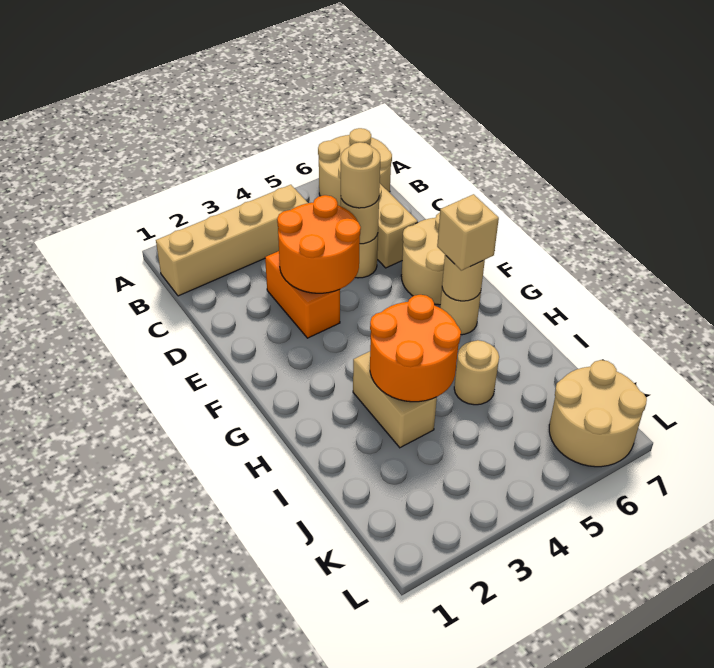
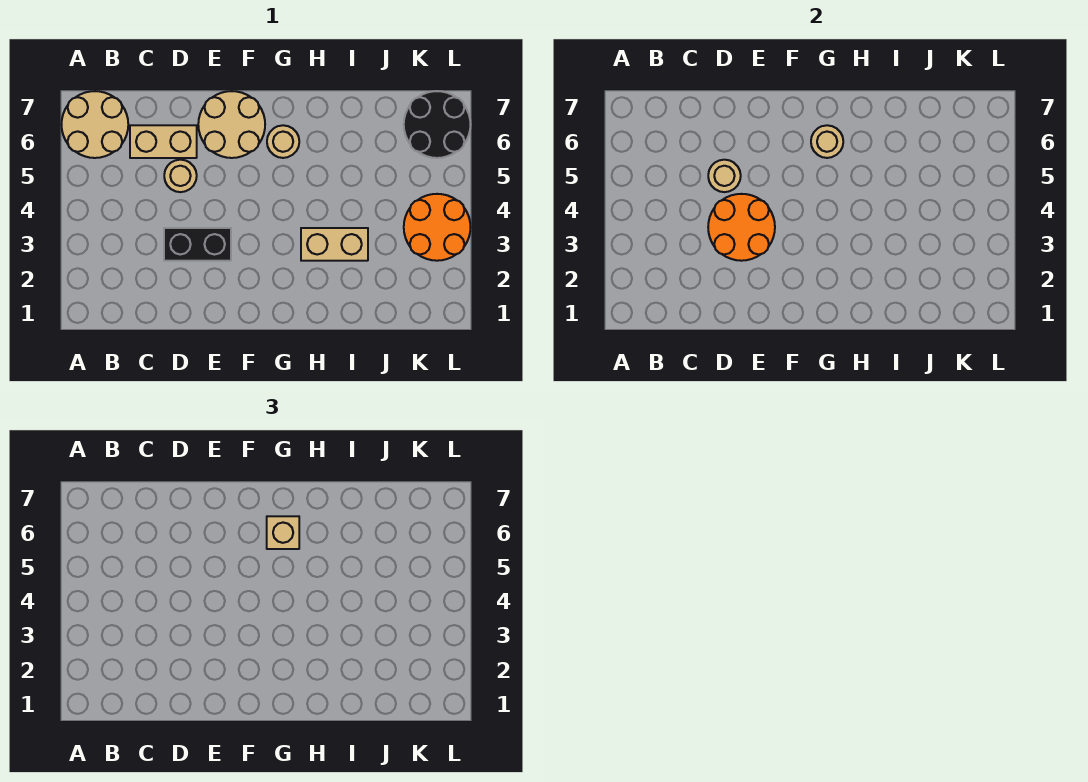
tan brick B1:B4 level 1 -> none
orange brick D3:E3 level 1 -> black brick D3:E3 level 1
tan round brick D5 level 3 -> none
orange round brick H3:I4 level 2 -> orange round brick K3:L4 level 1
tan round brick I5 level 1 -> none
tan round brick K6:L7 level 1 -> black round brick K6:L7 level 1

